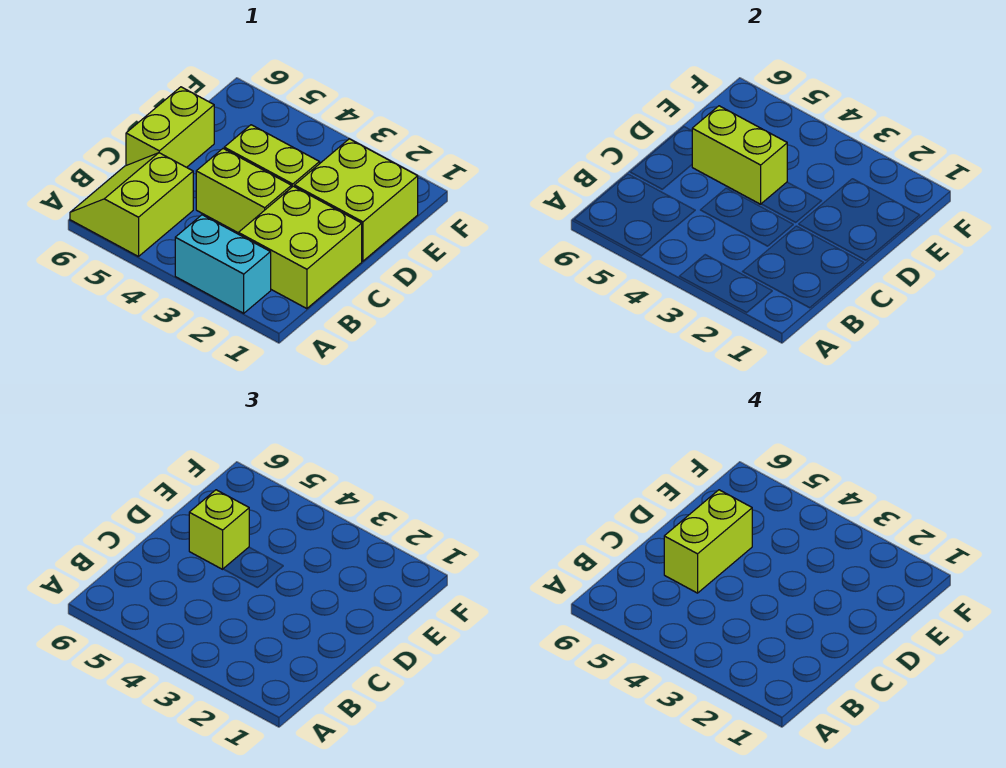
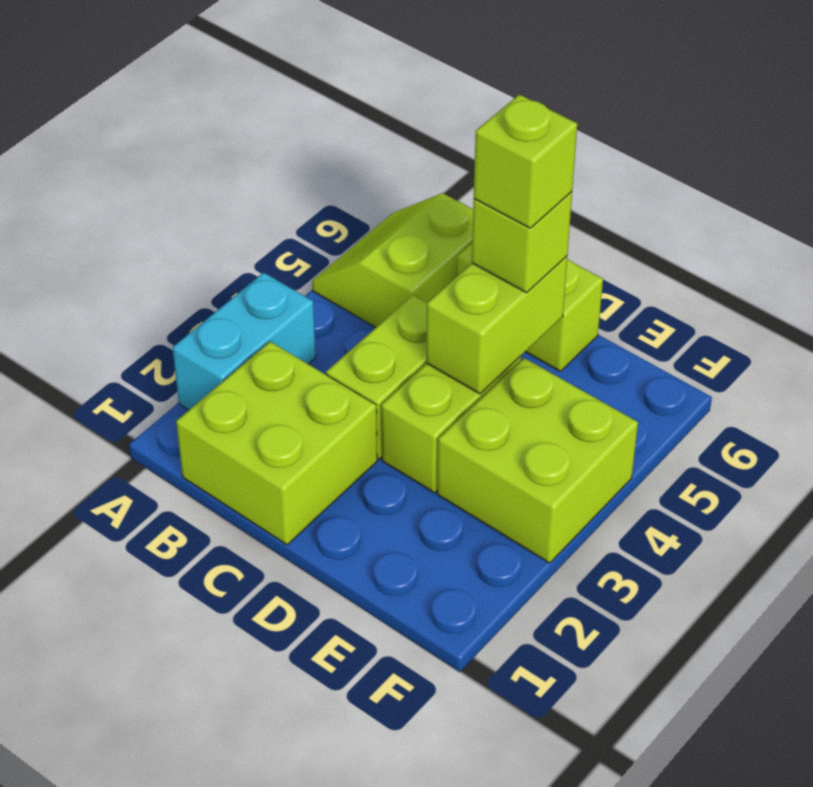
lime slope A5:B6 level 1 top 5 -> lime slope A5:B6 level 1 top B
lime brick C5:D5 level 4 -> lime brick D5 level 4
lime brick D1:E2 level 1 -> lime brick E3:F4 level 1

